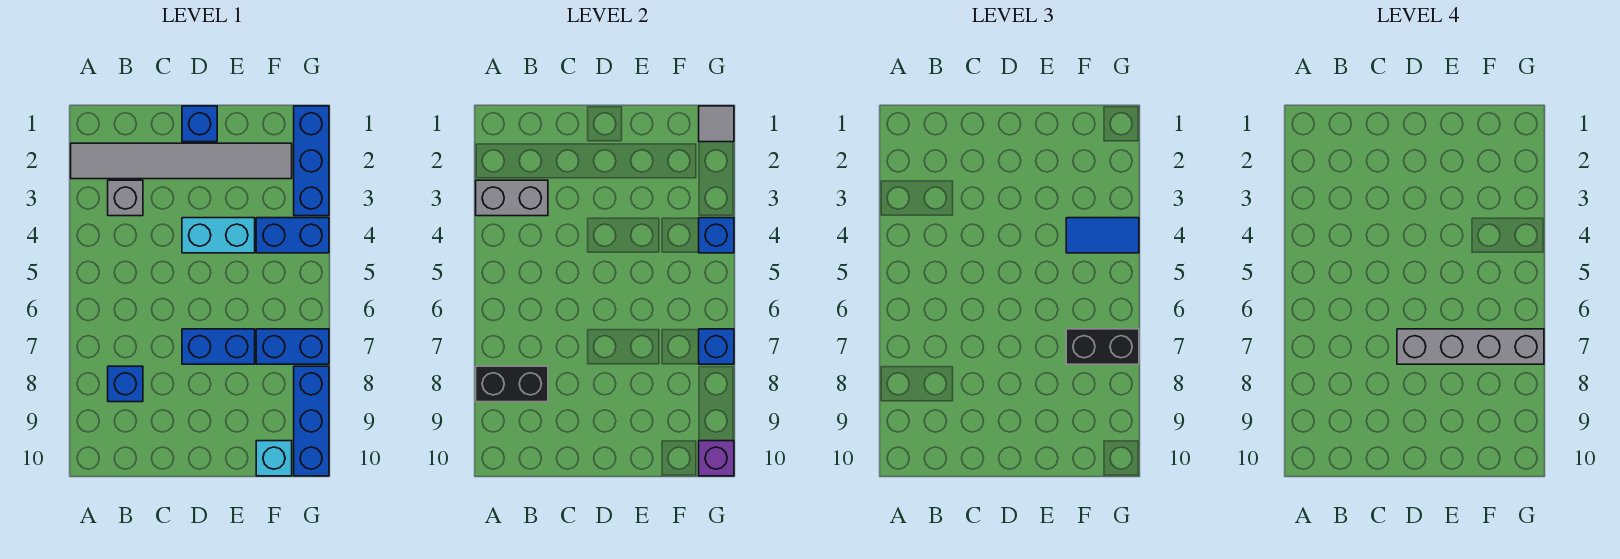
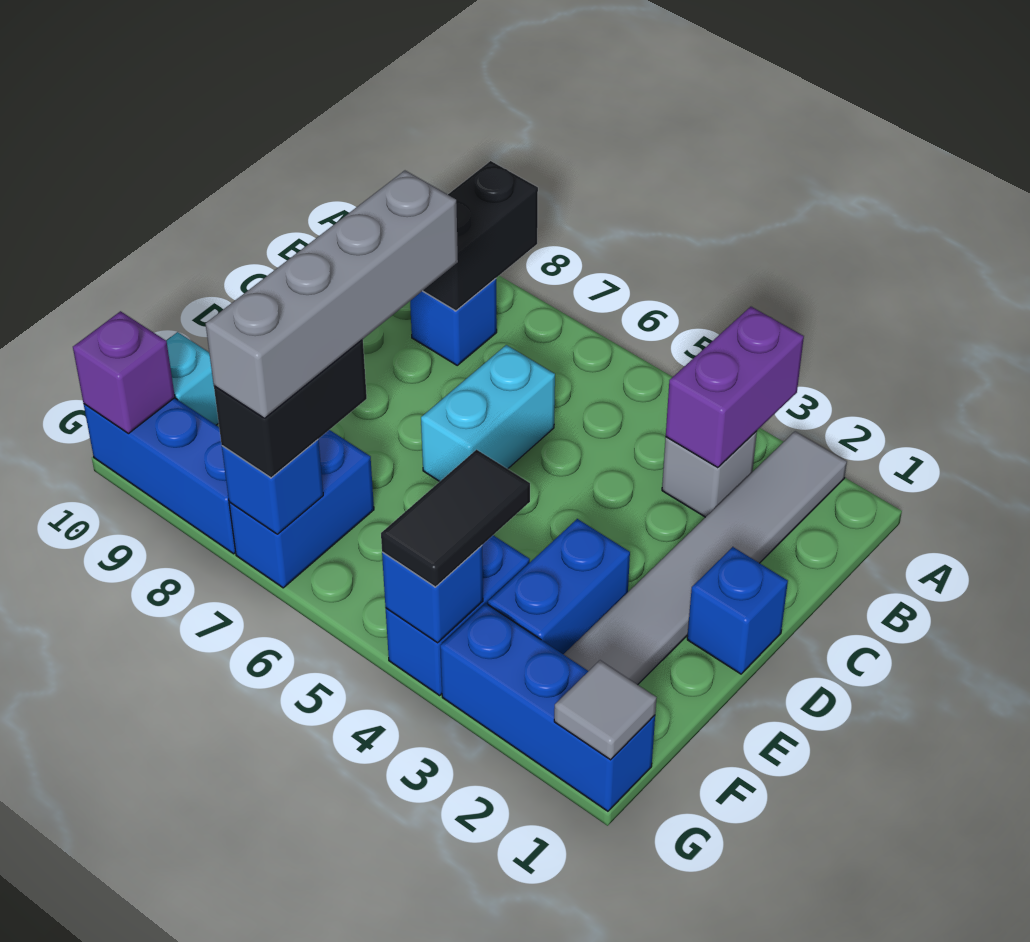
grey brick A3:B3 level 2 -> purple brick A3:B3 level 2
cyan brick D4:E4 level 1 -> cyan brick C6:D6 level 1
blue brick D7:E7 level 1 -> blue brick E3:F3 level 1
blue tile F4:G4 level 3 -> black tile F4:G4 level 3

